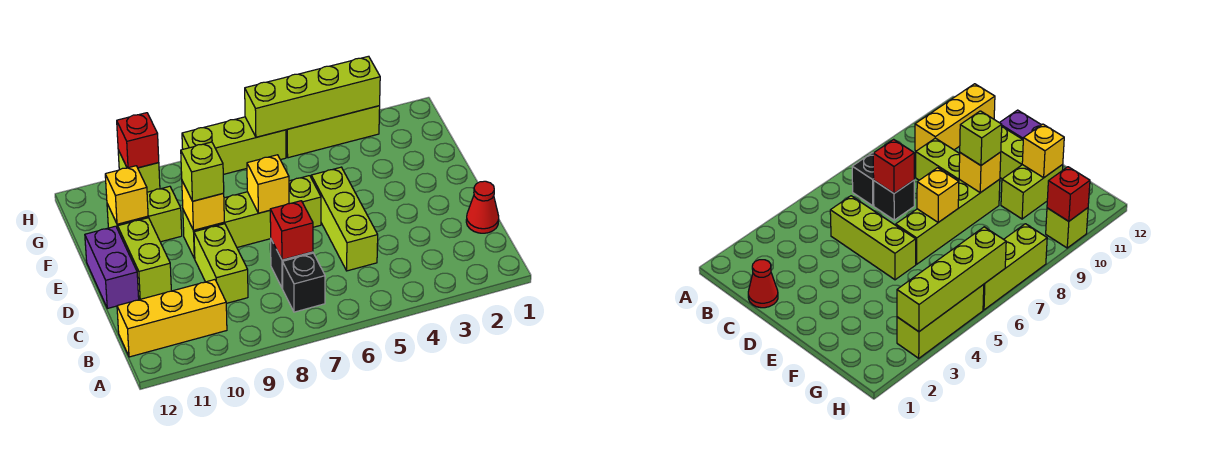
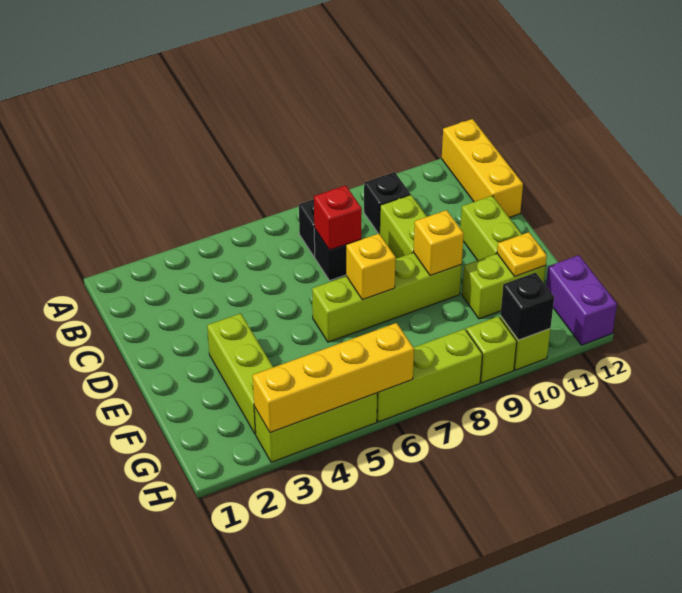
none -> black brick B9 level 1
yellow brick B10:B12 level 1 -> yellow brick A12:C12 level 1
red cone C1 level 1 -> none
lime brick C5:E5 level 1 -> lime brick E3:G3 level 1
purple brick D12:E12 level 1 -> purple brick G12:H12 level 1
lime brick E9 level 3 -> lime brick H9 level 1
yellow brick F11 level 2 -> yellow plate F11 level 2
lime brick H3:H6 level 2 -> yellow brick H3:H6 level 2
red brick H10 level 2 -> black brick H10 level 2

